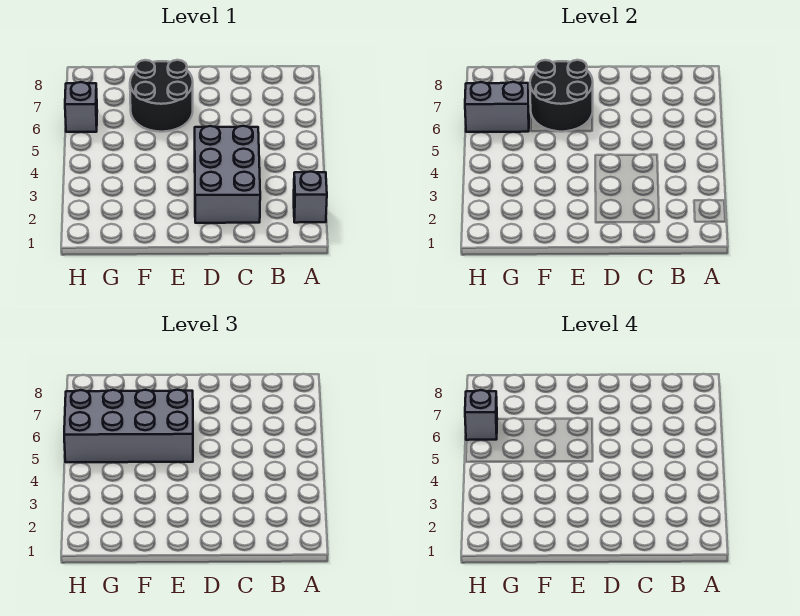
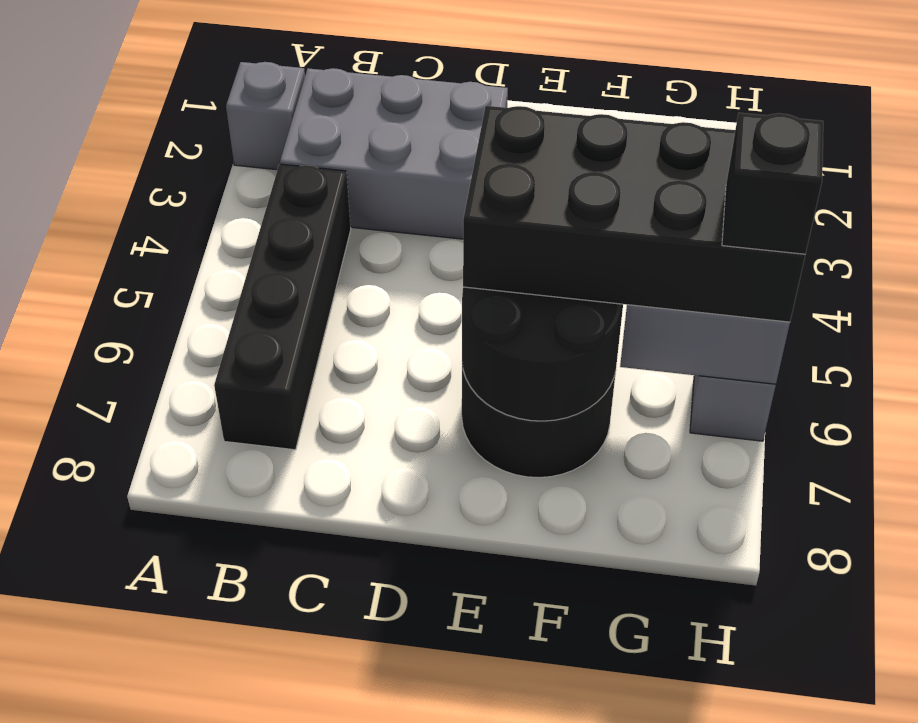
none -> black brick B4:B7 level 1
grey brick C2:D4 level 1 -> grey brick B2:D3 level 1
grey brick E5:H6 level 3 -> black brick E5:H6 level 3
grey brick H6 level 4 -> black brick H6 level 4

